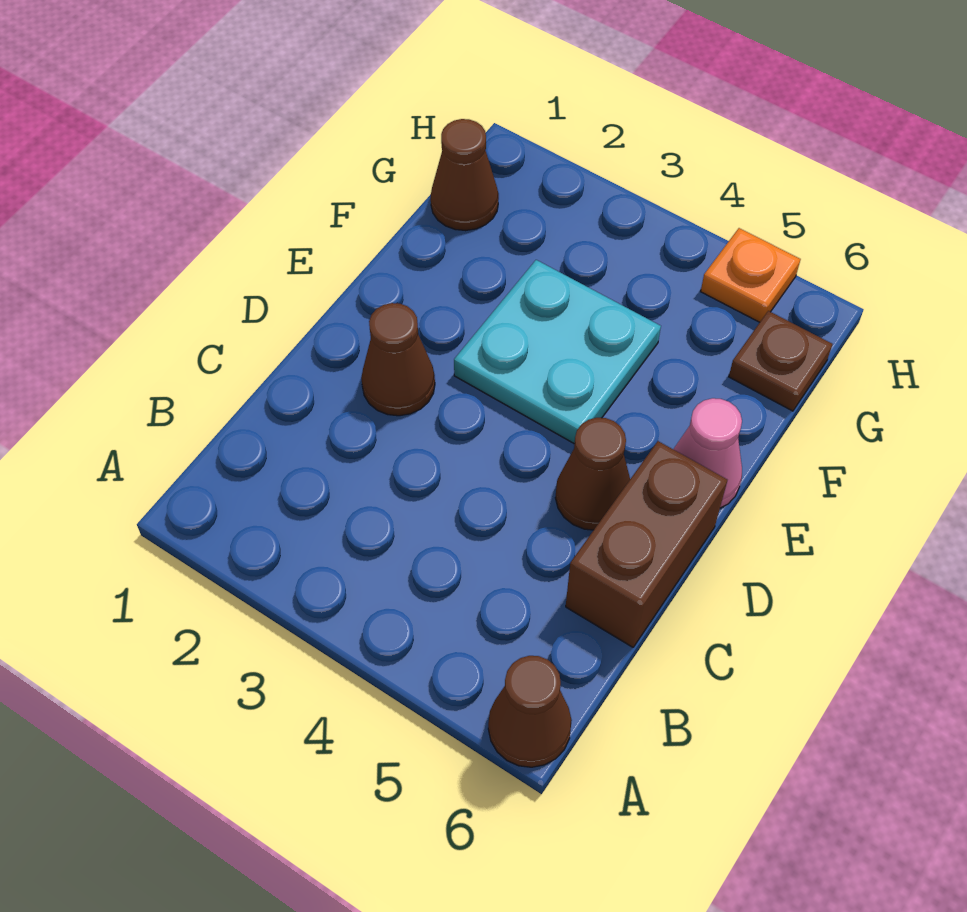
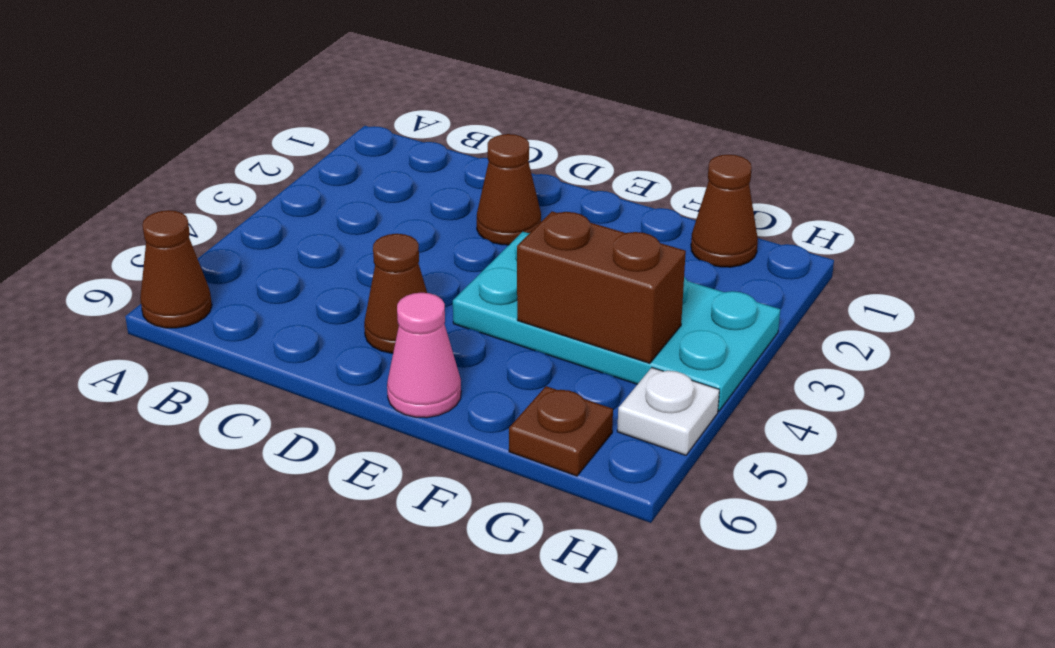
brown brick C6:D6 level 1 -> brown brick F4:G4 level 2
cyan plate E3:F4 level 1 -> cyan plate E3:H4 level 1
orange plate H5 level 1 -> white plate H5 level 1

